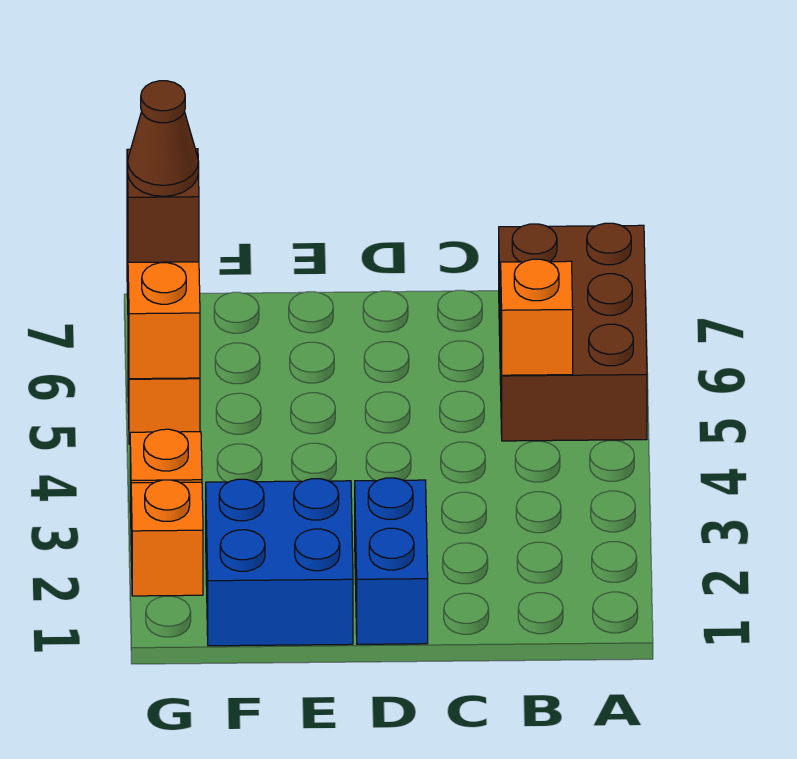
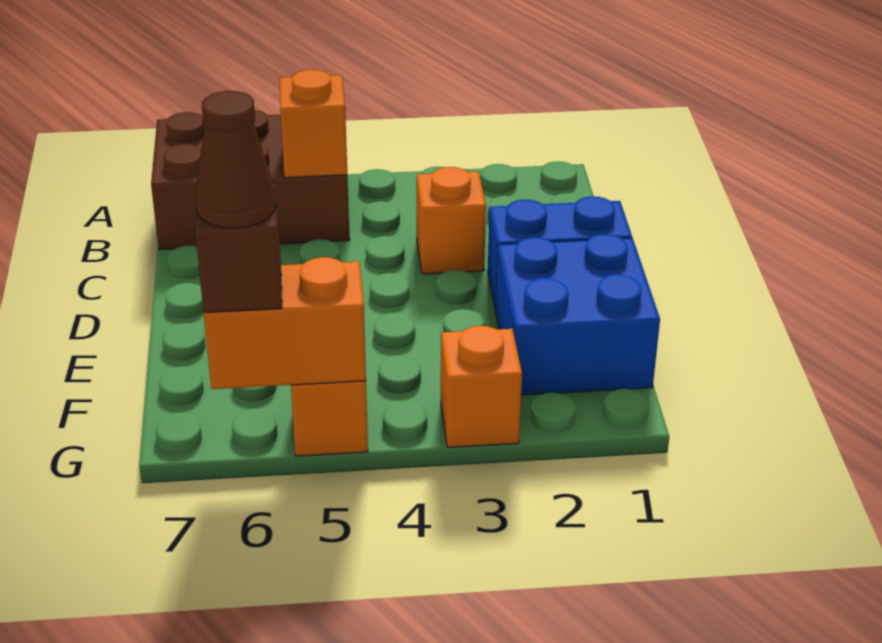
orange brick G2 level 1 -> orange brick C3 level 1

